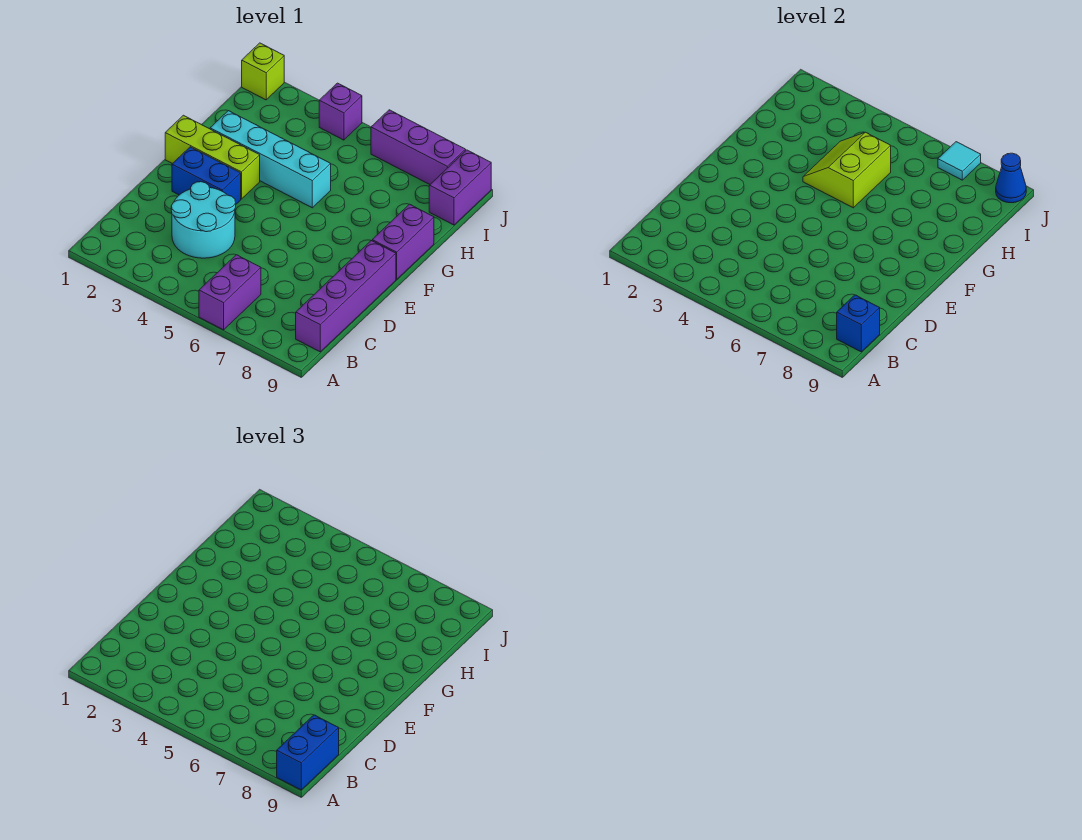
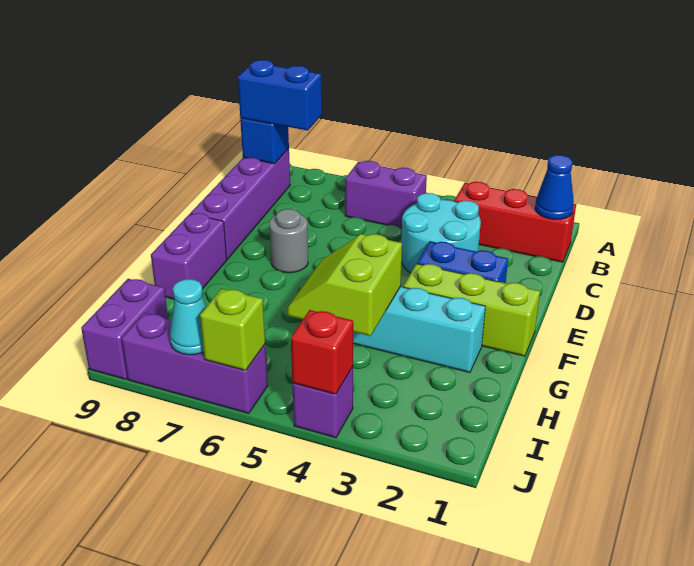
purple brick A6:B6 level 1 -> purple brick B5:B6 level 1
blue brick A9:B9 level 3 -> blue brick B8:B9 level 3
none -> red brick B1:B3 level 1
none -> grey round brick E7 level 1
lime slope G4:H5 level 2 top 5 -> lime slope G4:H5 level 2 top 4
lime brick J1 level 1 -> lime brick J6 level 2
none -> red brick J4 level 2
cyan tile J7 level 2 -> cyan cone J7 level 2
blue cone J9 level 2 -> blue cone B1 level 2

